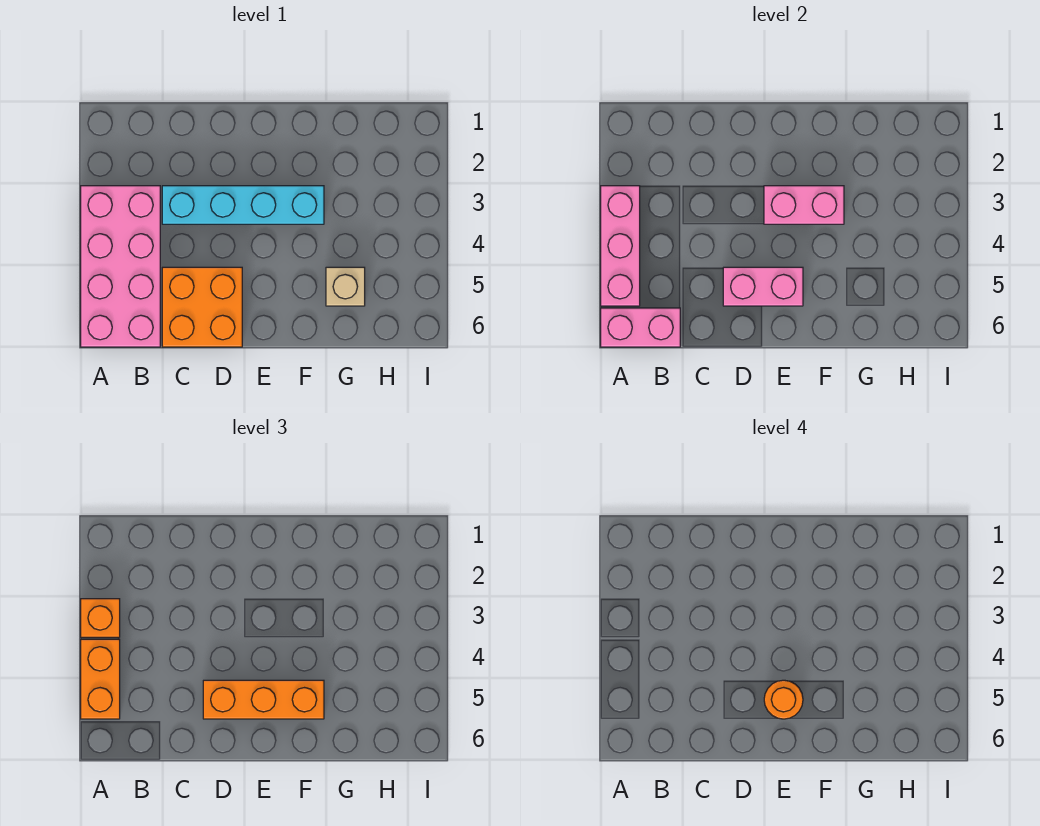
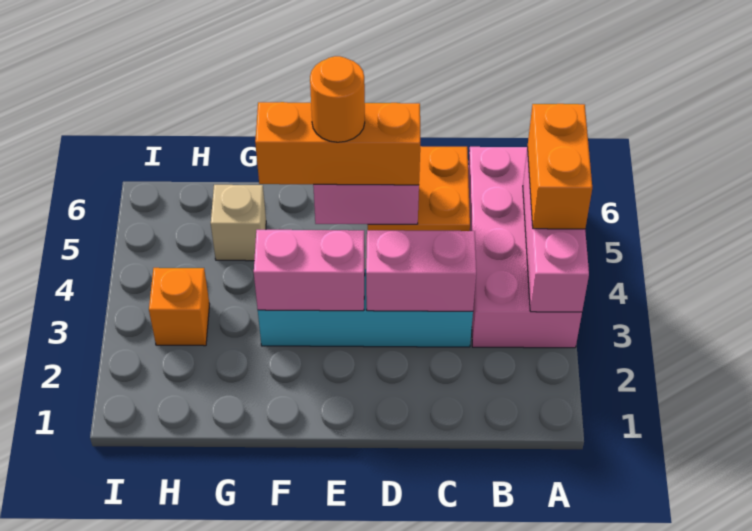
orange brick A3 level 3 -> orange brick H3 level 1
pink brick A6:B6 level 2 -> pink brick C3:D3 level 2

